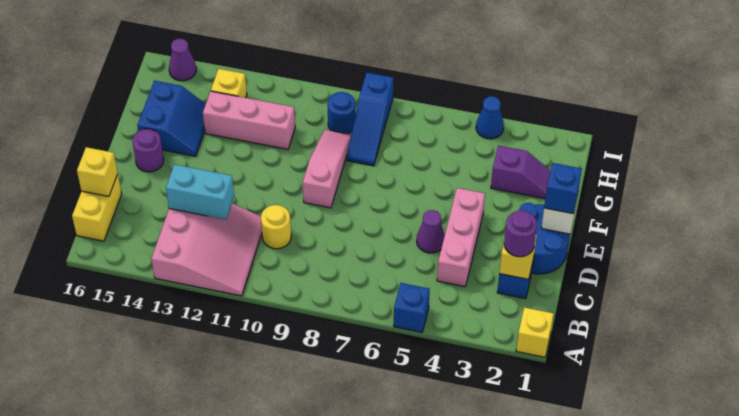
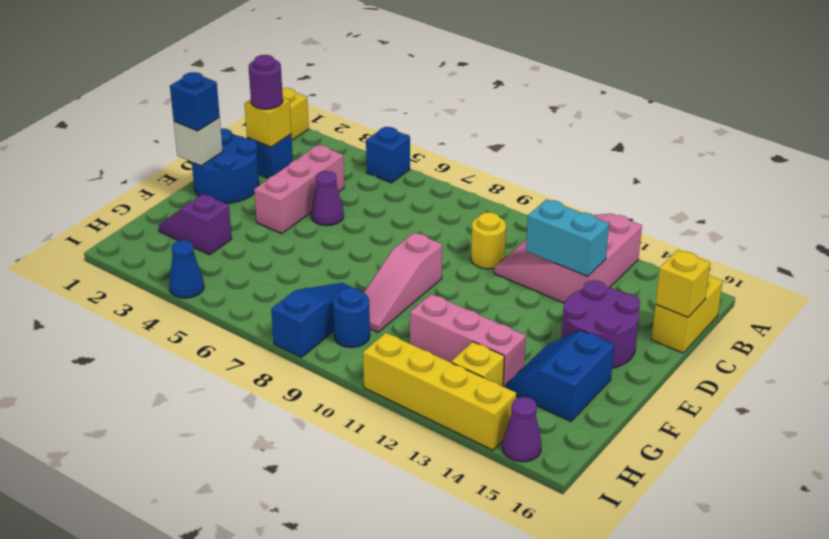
purple round brick E15 level 1 -> purple round brick D14:E15 level 1
none -> yellow brick I11:I14 level 1

